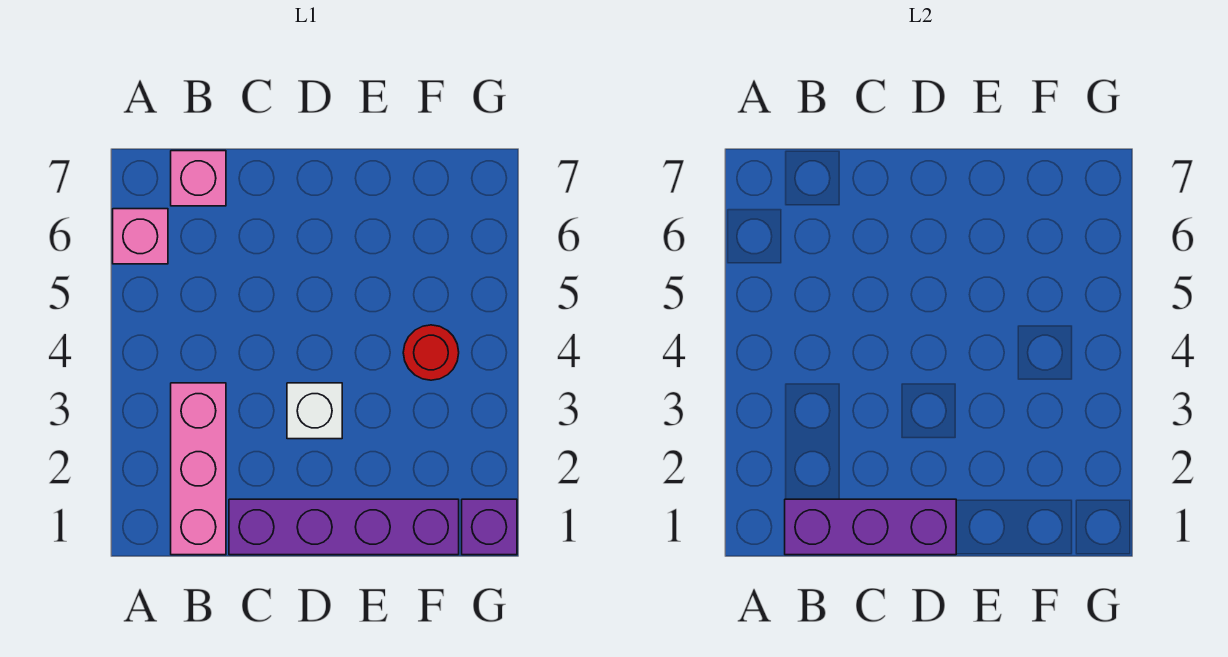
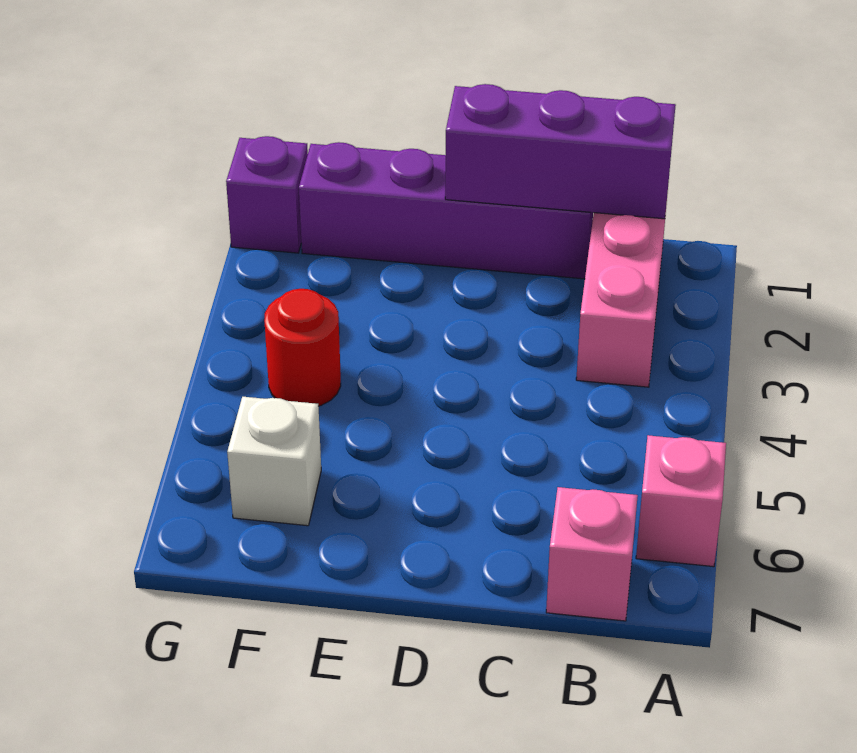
white brick D3 level 1 -> white brick F6 level 1

